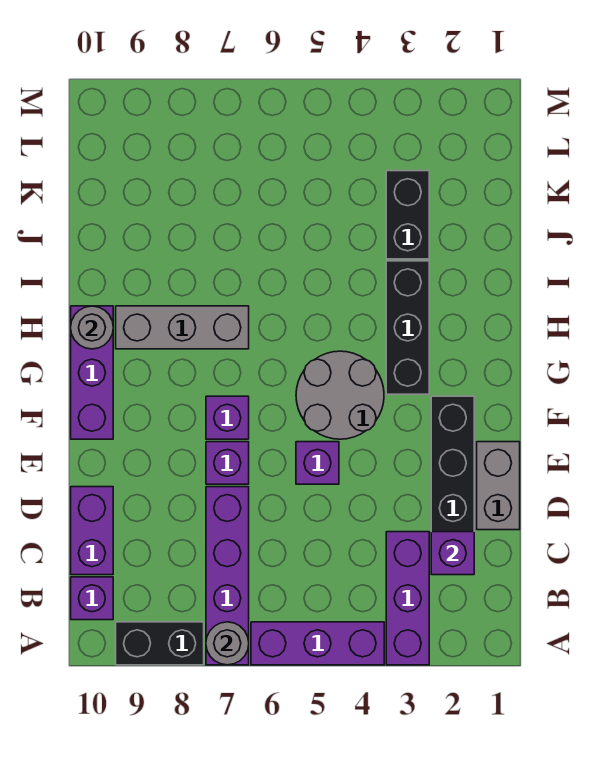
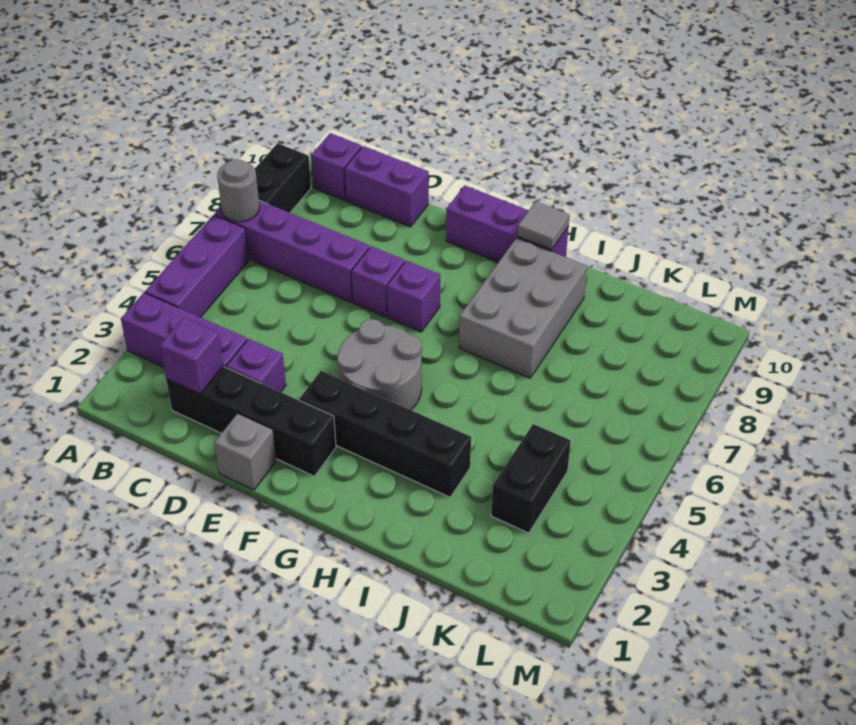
grey brick D1:E1 level 1 -> grey brick E1 level 1
purple brick E5 level 1 -> purple brick D3 level 1
black brick G3:I3 level 1 -> black brick F3:I3 level 1
grey brick H7:H9 level 1 -> grey brick H7:I9 level 1
grey round brick H10 level 2 -> grey tile H10 level 2
black brick J3:K3 level 1 -> black brick K3:K4 level 1

